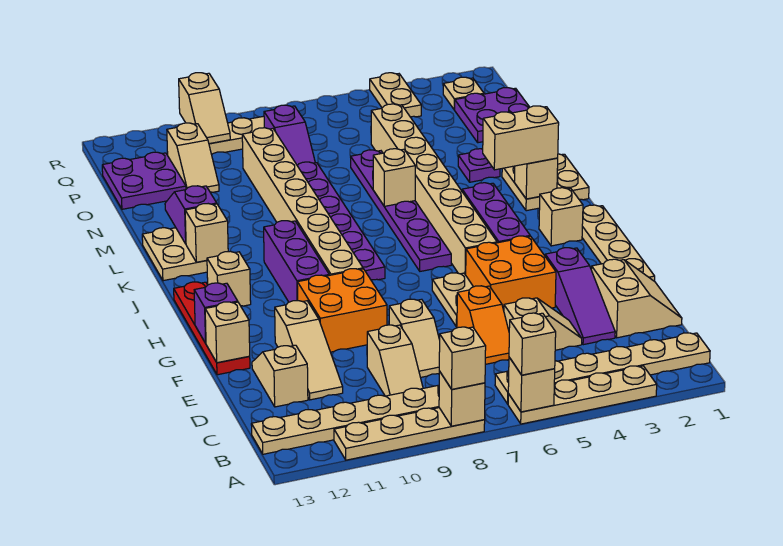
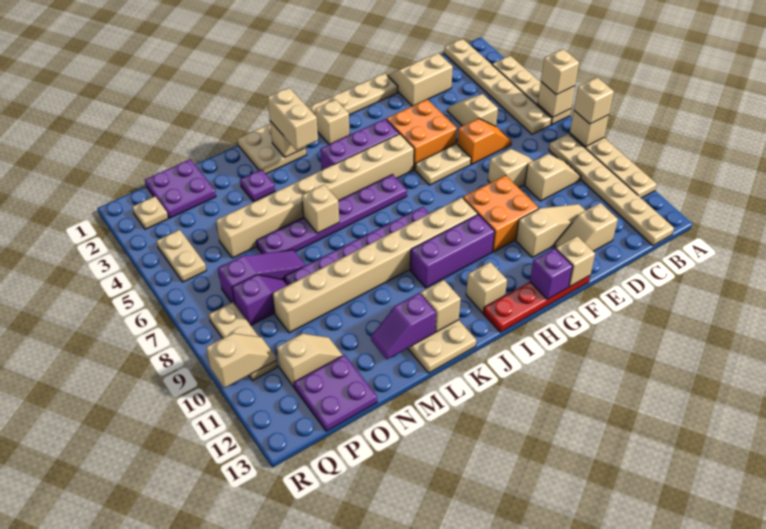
purple slope D3:F3 level 1 top F -> purple slope N7:P7 level 1 top P
tan plate Q4:R4 level 1 -> tan plate Q4:Q5 level 1

